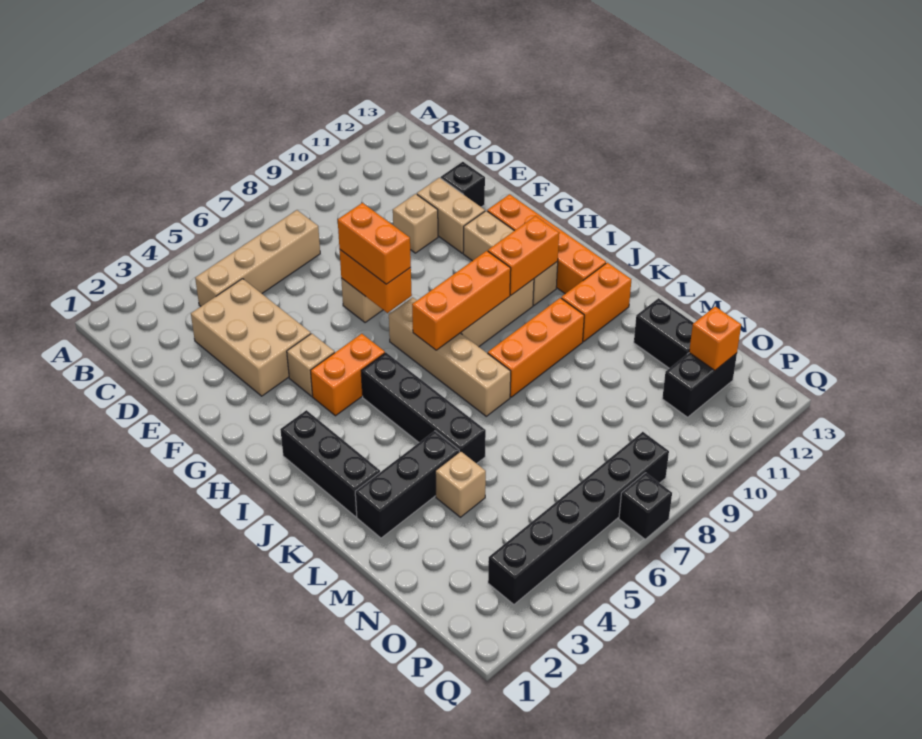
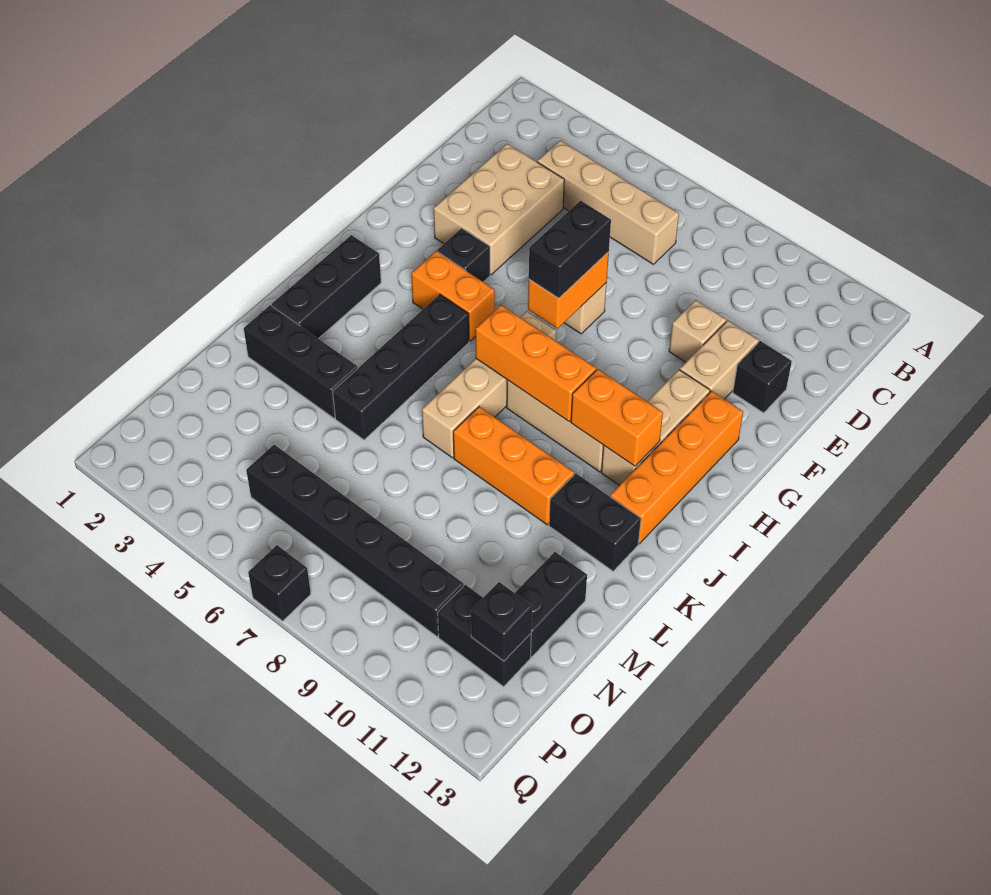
orange brick F7:G7 level 3 -> black brick F7:G7 level 3
tan brick G4 level 1 -> black brick G4 level 1
orange brick K11:K12 level 1 -> black brick K11:K12 level 1
tan brick M4 level 1 -> none
orange brick O12 level 2 -> black brick O12 level 2
black brick P3:P8 level 1 -> black brick O5:O10 level 1

